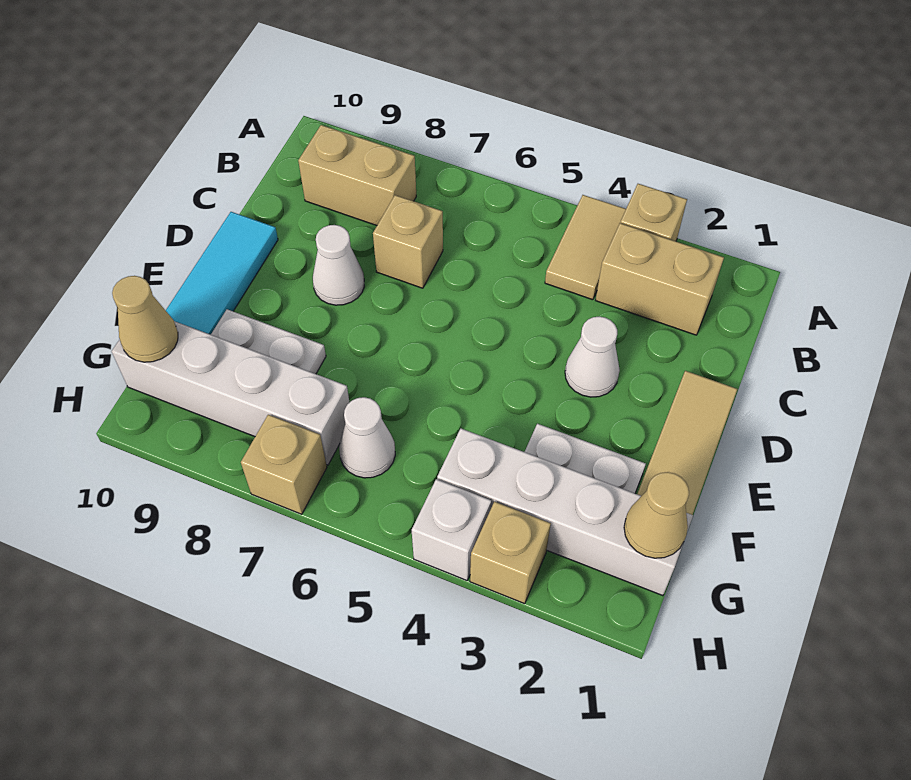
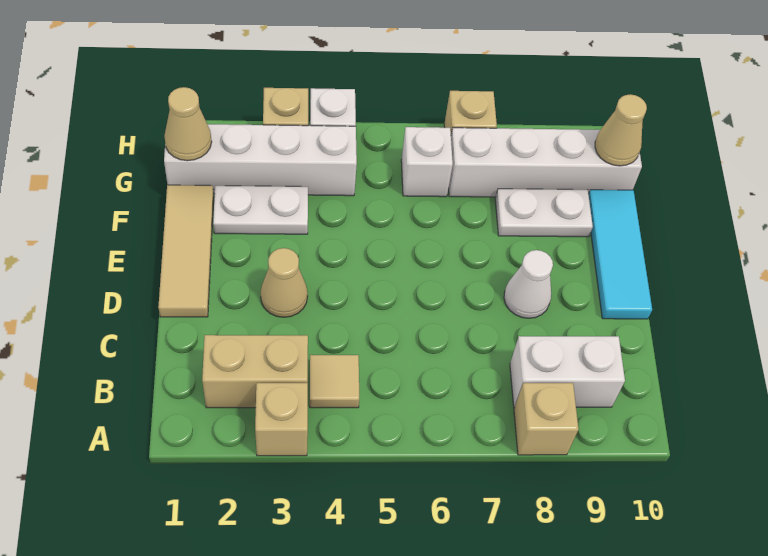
tan tile A4:B4 level 1 -> tan tile B4 level 1
tan brick B8:B9 level 1 -> white brick B8:B9 level 1
tan brick C7 level 1 -> tan brick A8 level 1
white cone D3 level 1 -> tan cone D3 level 1
white cone G6 level 1 -> white brick G6 level 1

